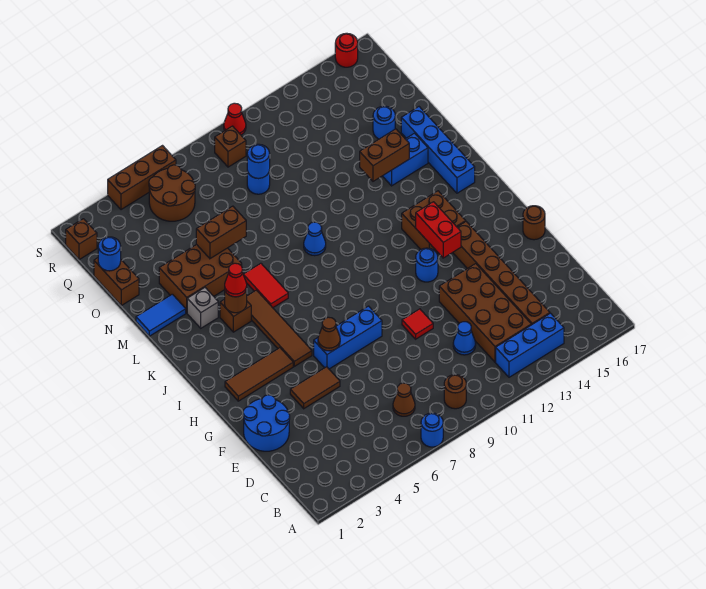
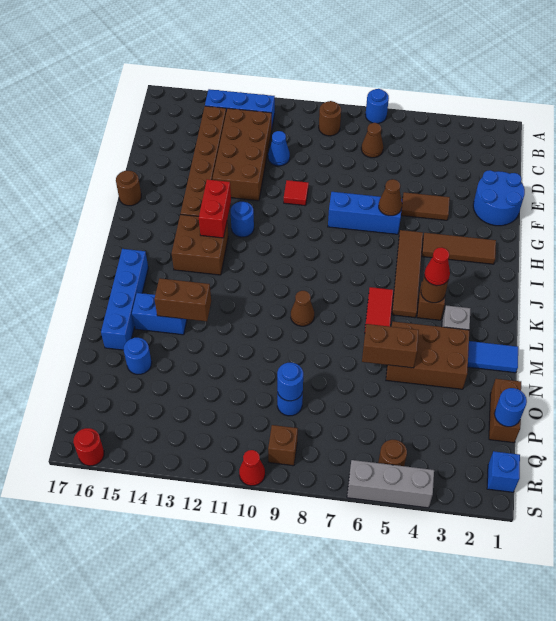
blue cone L9 level 1 -> brown cone L9 level 1
brown round brick Q5:R6 level 1 -> brown round brick R5 level 1
brown brick R1 level 1 -> blue brick R1 level 1
brown brick S4:S6 level 1 -> grey brick S4:S6 level 1

